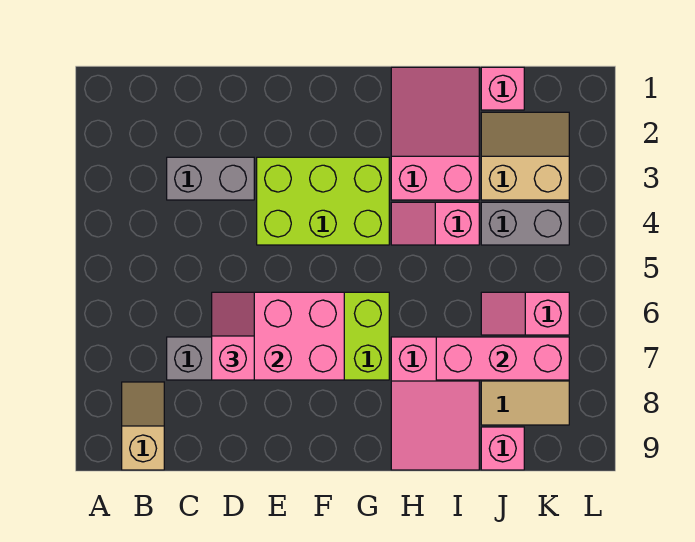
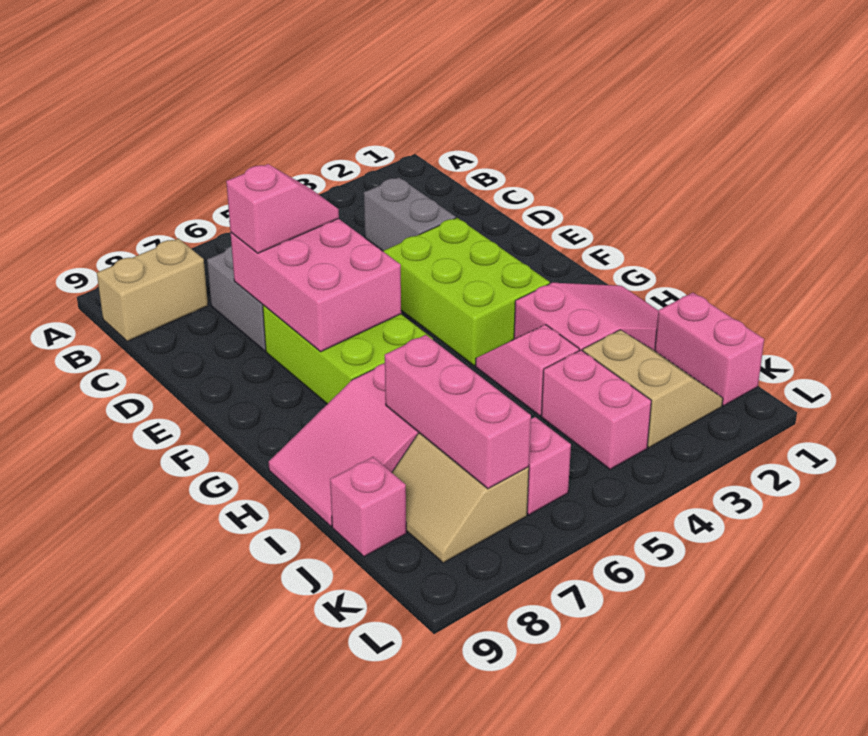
tan slope B8:B9 level 1 top 9 -> tan brick B8:B9 level 1
pink brick J1 level 1 -> pink brick J1:K1 level 1
grey brick J4:K4 level 1 -> pink brick J4:K4 level 1

